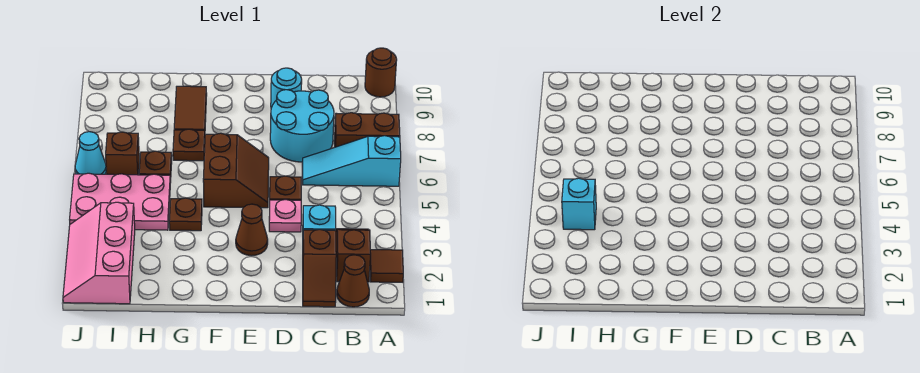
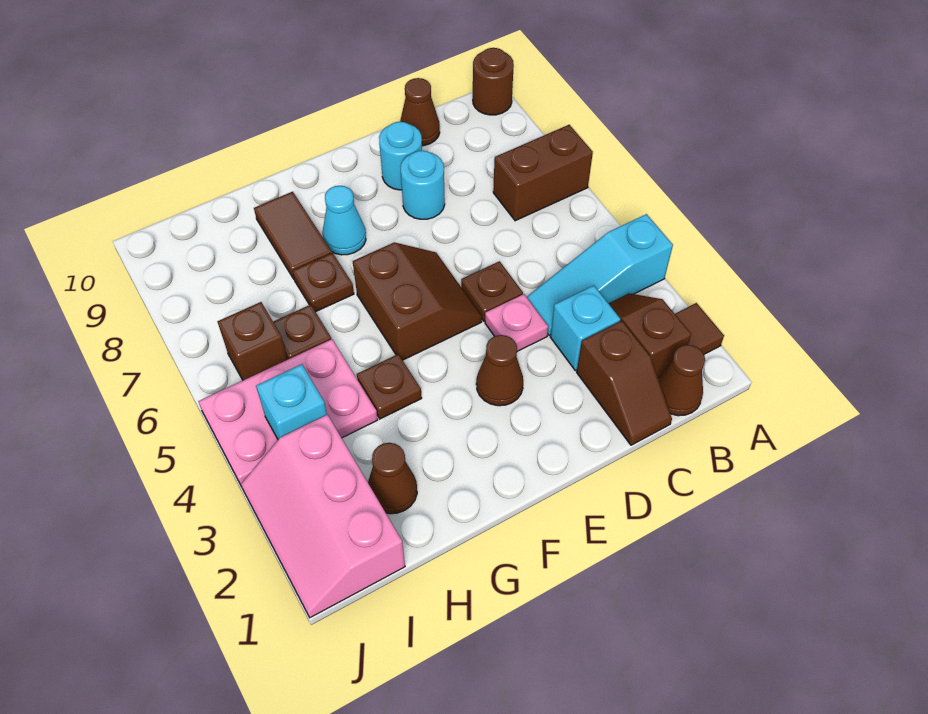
cyan slope A6:C6 level 1 top A -> cyan slope A4:C4 level 1 top A
cyan round brick C7:D8 level 1 -> cyan round brick D8 level 1
none -> brown cone C10 level 1
none -> brown cone H2 level 1
cyan cone J6 level 1 -> cyan cone F8 level 1

